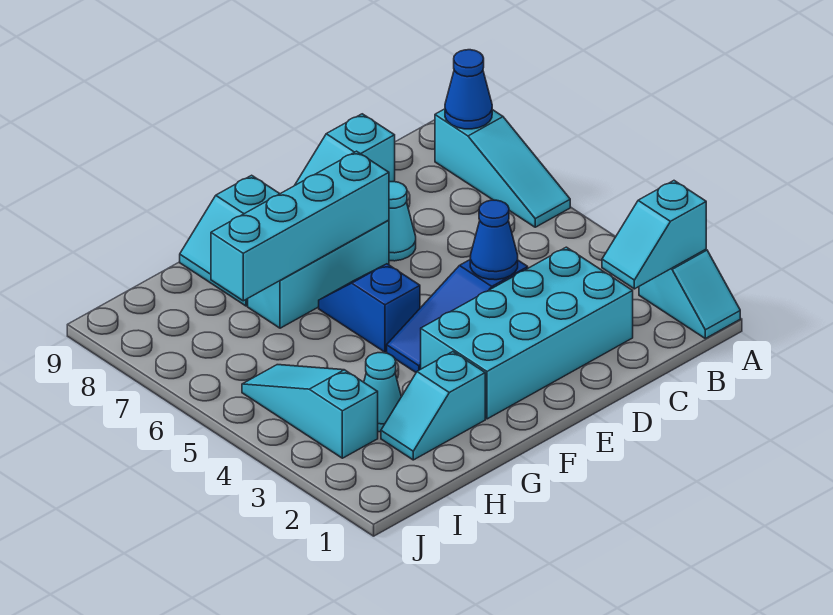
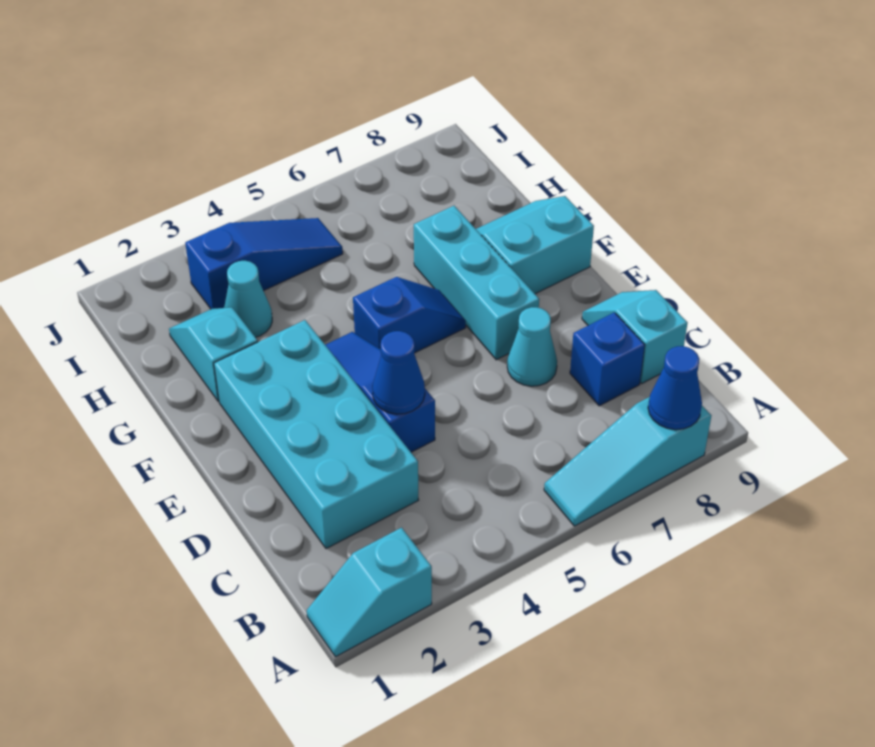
cyan slope A2:B2 level 2 top A -> none
none -> blue brick C8 level 1
cyan brick E7:H7 level 2 -> none
cyan slope I3:I5 level 1 top 3 -> blue slope I3:I5 level 1 top 3

